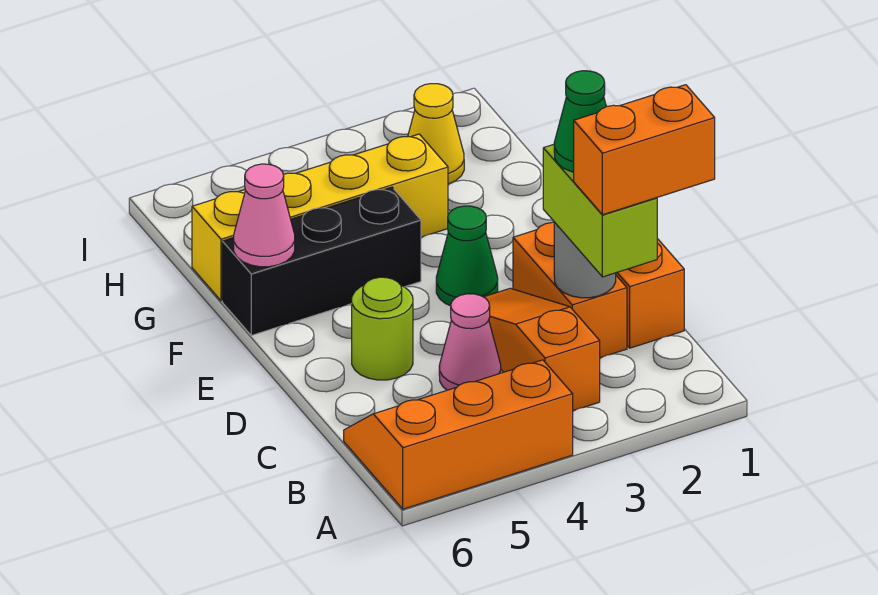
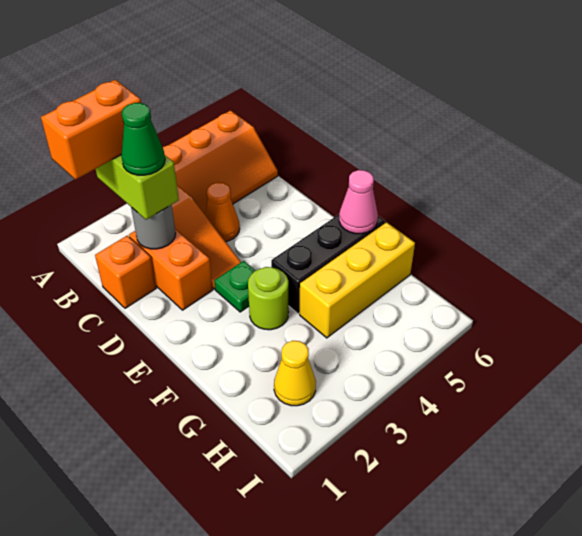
pink cone C4 level 1 -> orange cone C4 level 1
lime round brick D5 level 1 -> lime round brick F3 level 1
green cone E3 level 1 -> green plate E3 level 1
yellow brick G3:G6 level 1 -> yellow brick G4:G6 level 1

